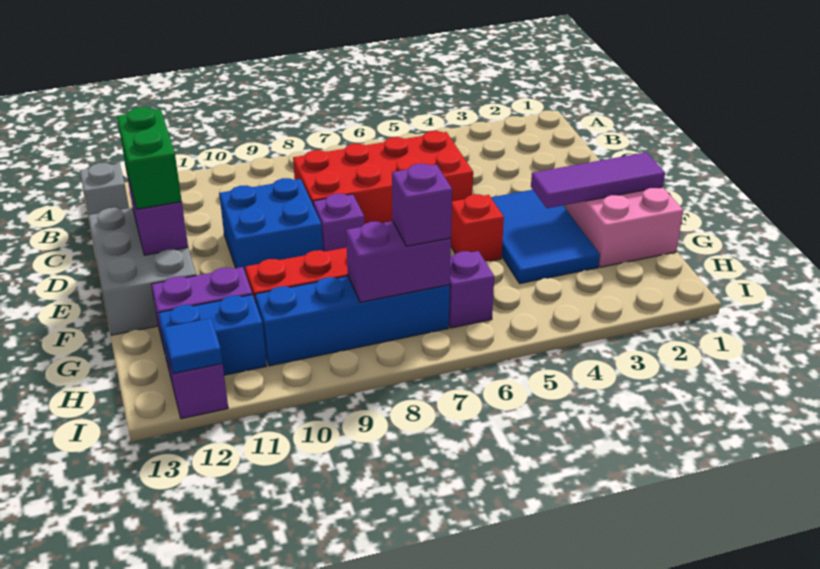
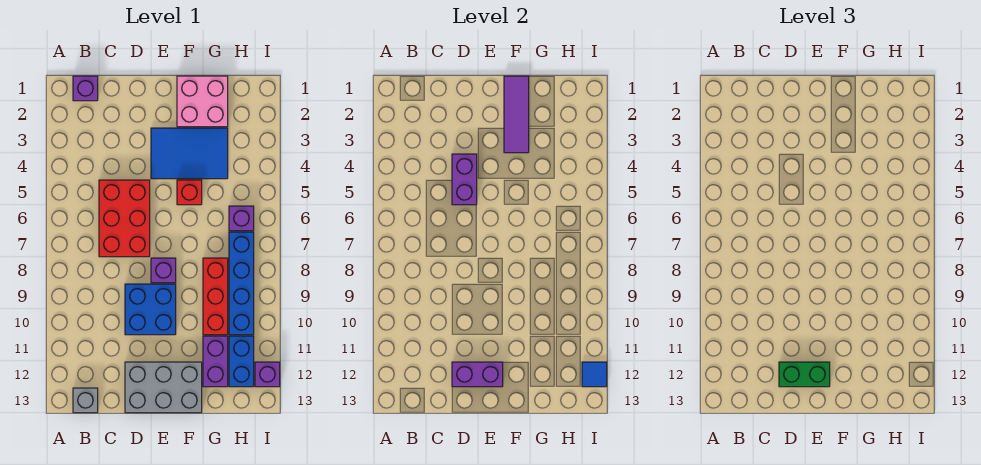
red brick C5:D8 level 1 -> red brick C5:D7 level 1
purple brick H7:H8 level 2 -> purple brick D4:D5 level 2
purple brick H7 level 3 -> purple brick B1 level 1

